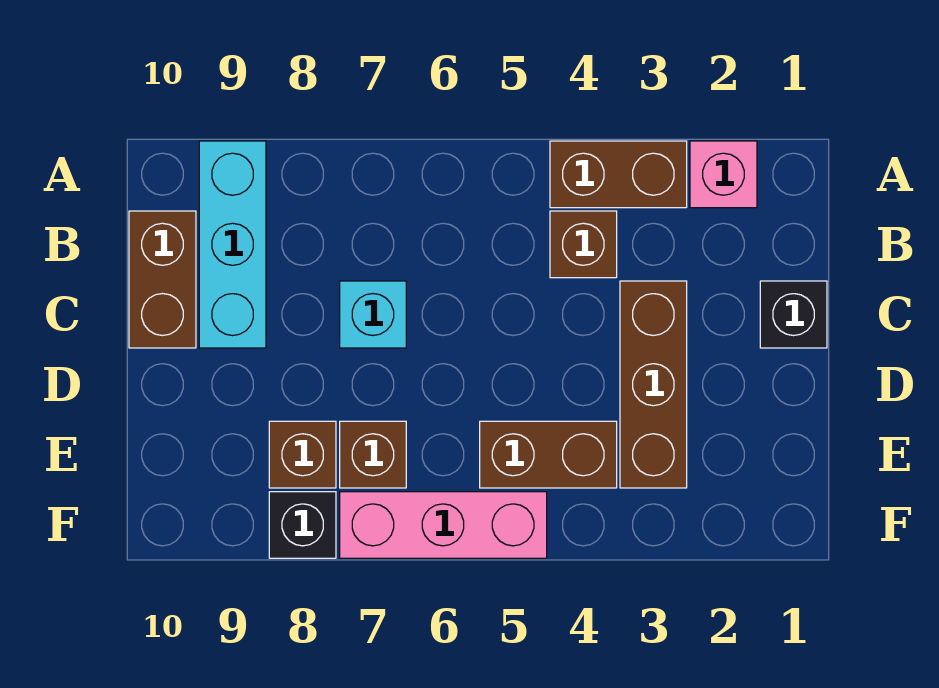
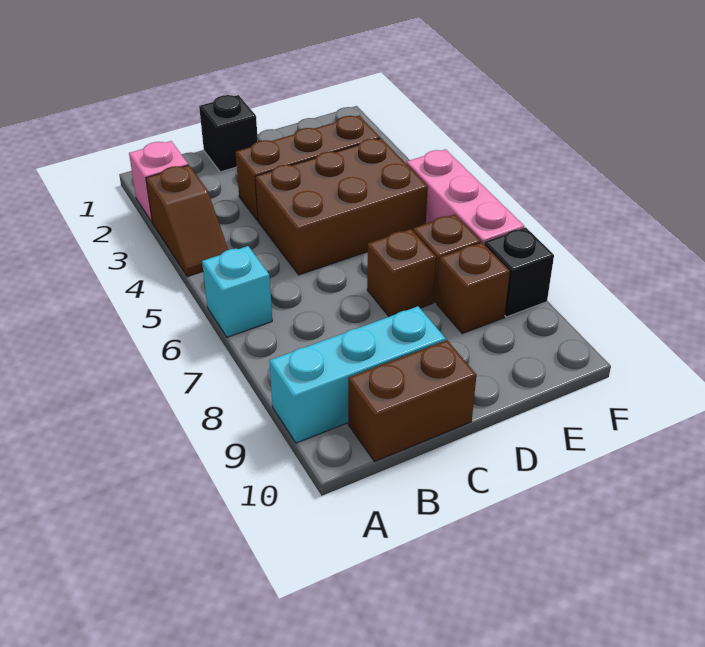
brown brick A3:A4 level 1 -> brown slope A3:A4 level 1 top 3
brown brick B4 level 1 -> brown brick D7 level 1
cyan brick C7 level 1 -> cyan brick A6 level 1
brown brick E4:E5 level 1 -> brown brick C4:E5 level 1

